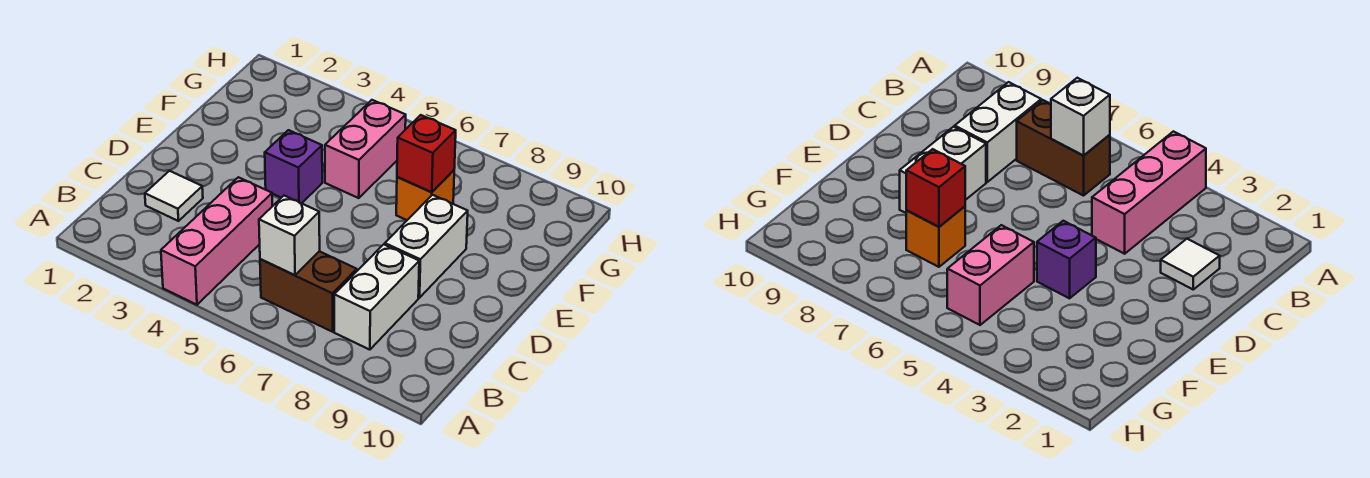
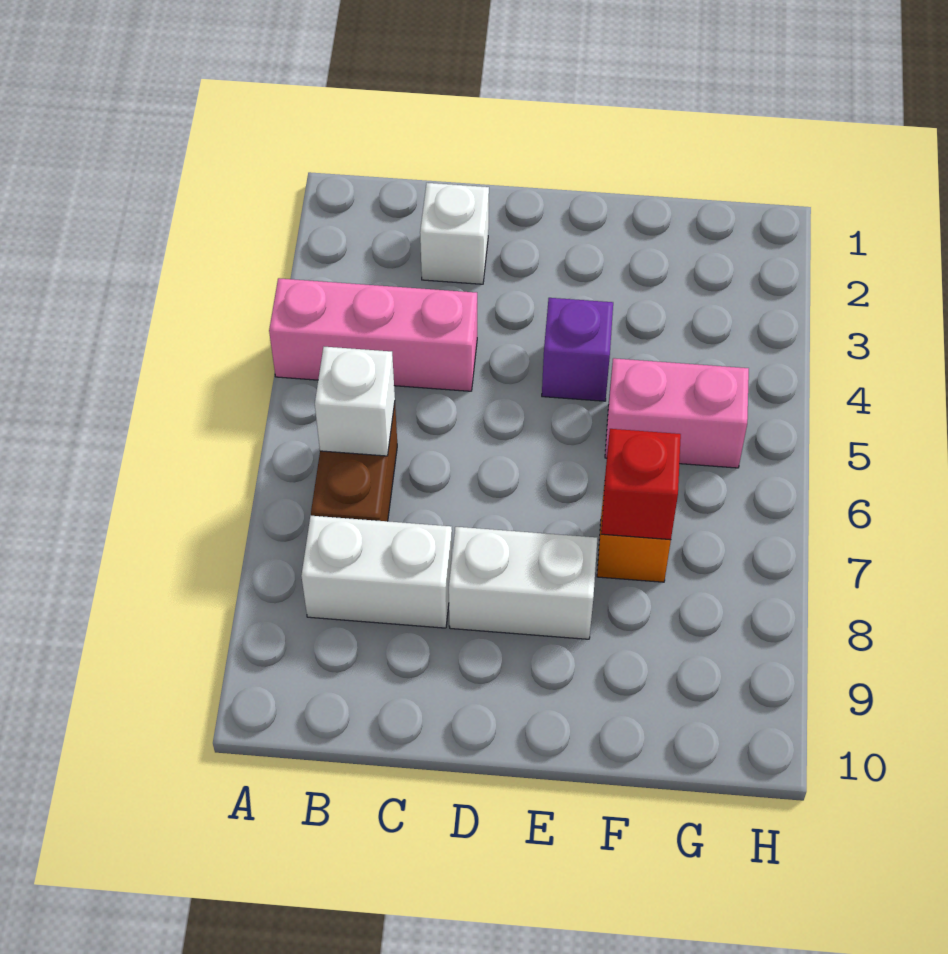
white tile C2 level 1 -> white brick C2 level 1

